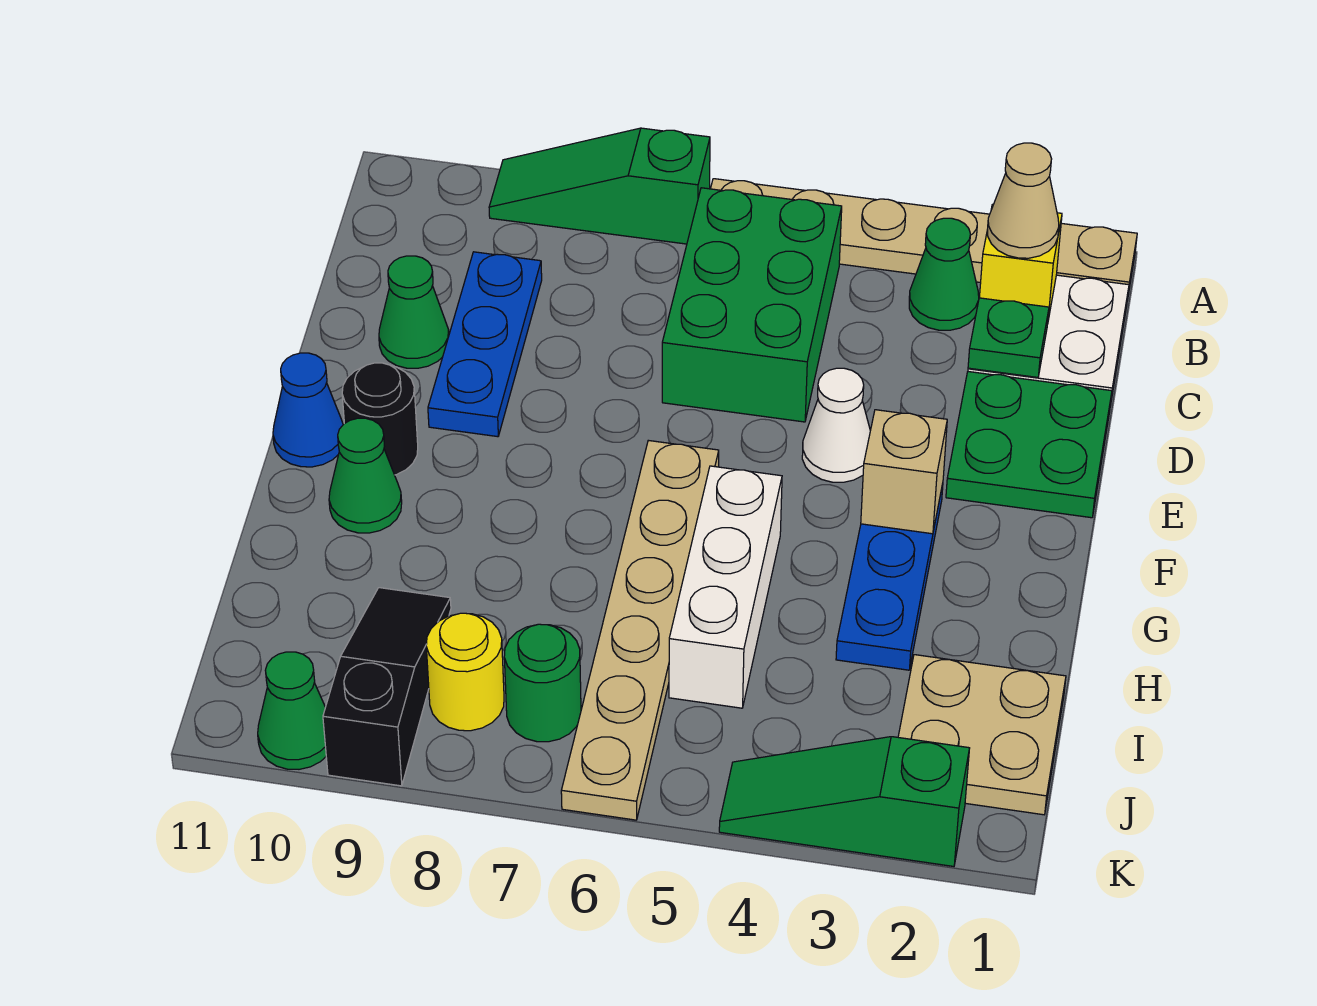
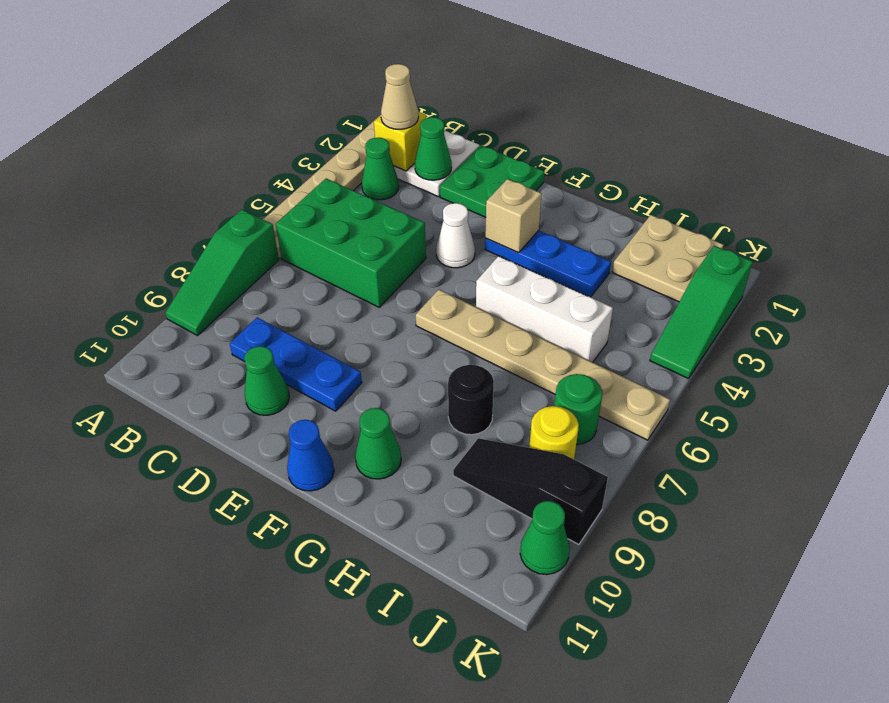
green plate C2 level 2 -> green cone C2 level 2
black round brick F10 level 1 -> black round brick H8 level 1

